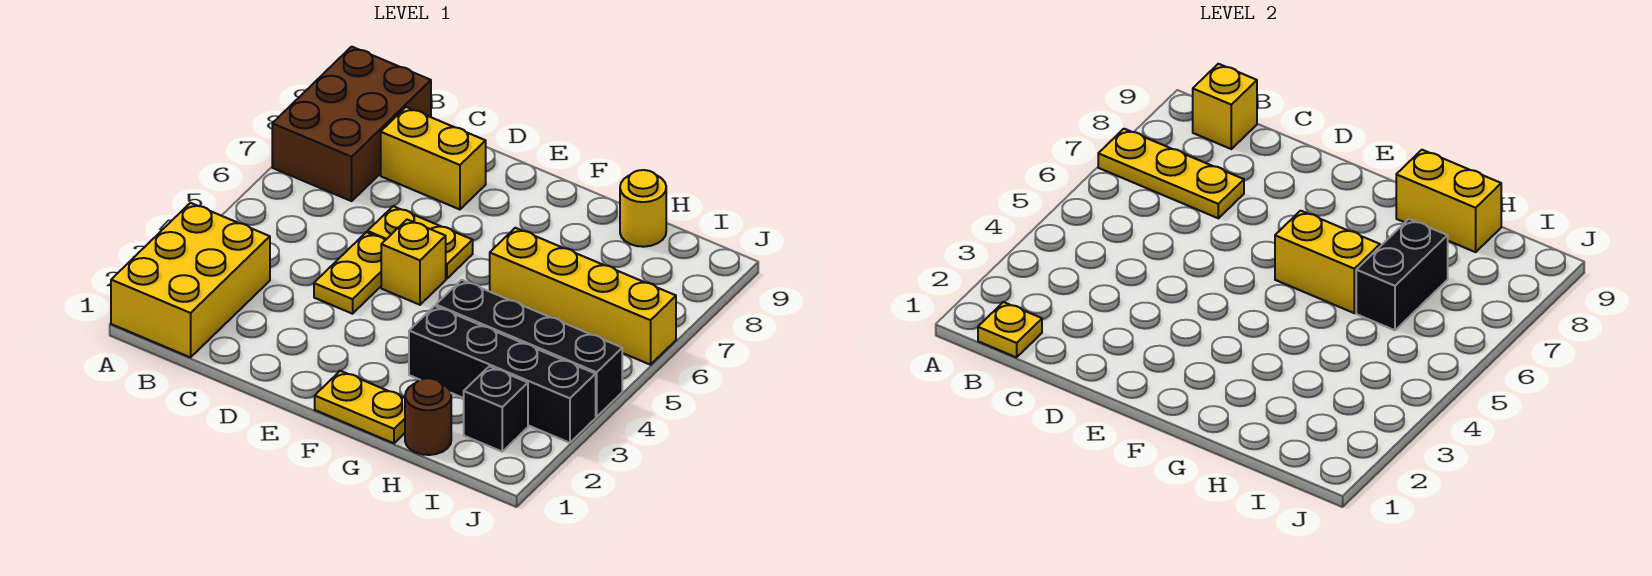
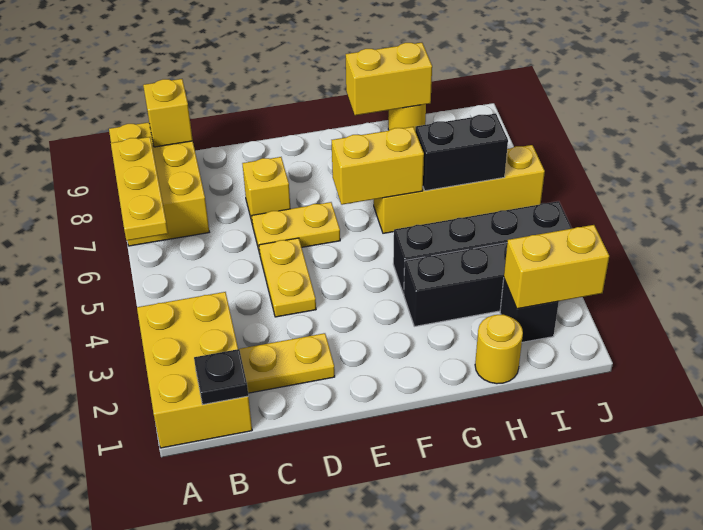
brown brick A7:B9 level 1 -> yellow brick A7:B9 level 1
yellow plate A7:C7 level 2 -> yellow plate A6:A8 level 2
yellow plate B1 level 2 -> black plate B1 level 2
yellow brick C8:D8 level 1 -> yellow brick I2:J2 level 2
yellow brick E5 level 1 -> yellow brick D7 level 1
yellow plate F1:G1 level 1 -> yellow plate C2:D2 level 1
brown round brick H1 level 1 -> yellow round brick H1 level 1
black brick H6:H7 level 2 -> black brick H6:I6 level 2

